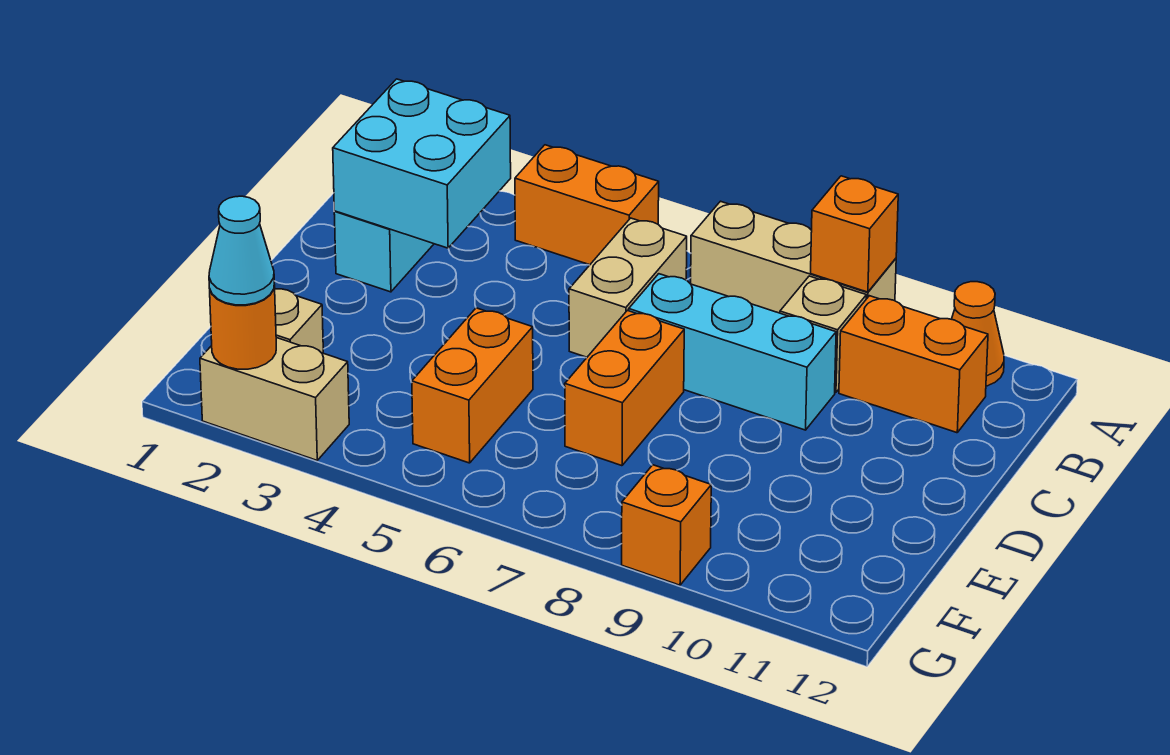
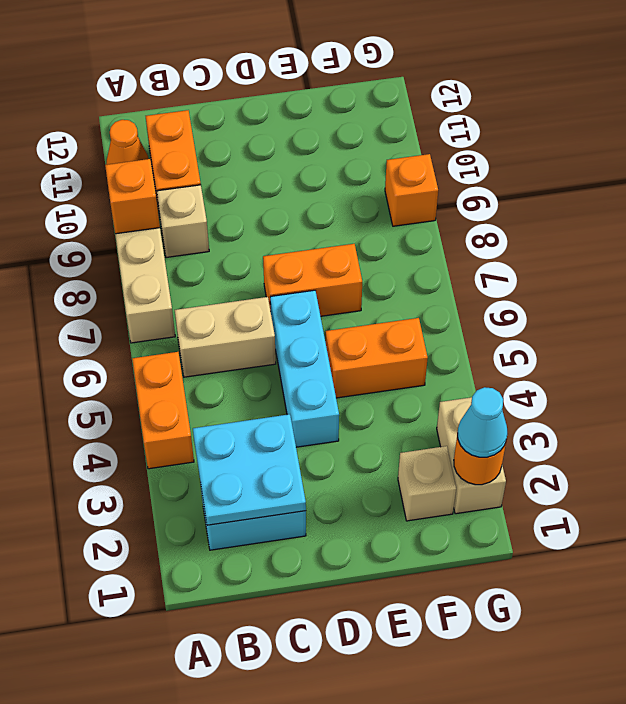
cyan brick B2:C3 level 2 -> cyan plate B2:C3 level 2
cyan brick C7:C9 level 1 -> cyan brick D4:D6 level 1

